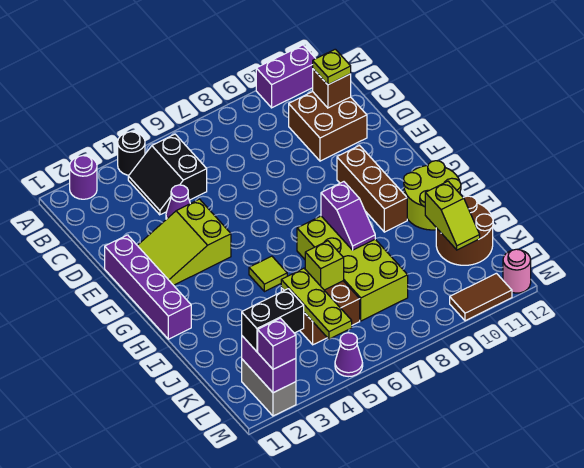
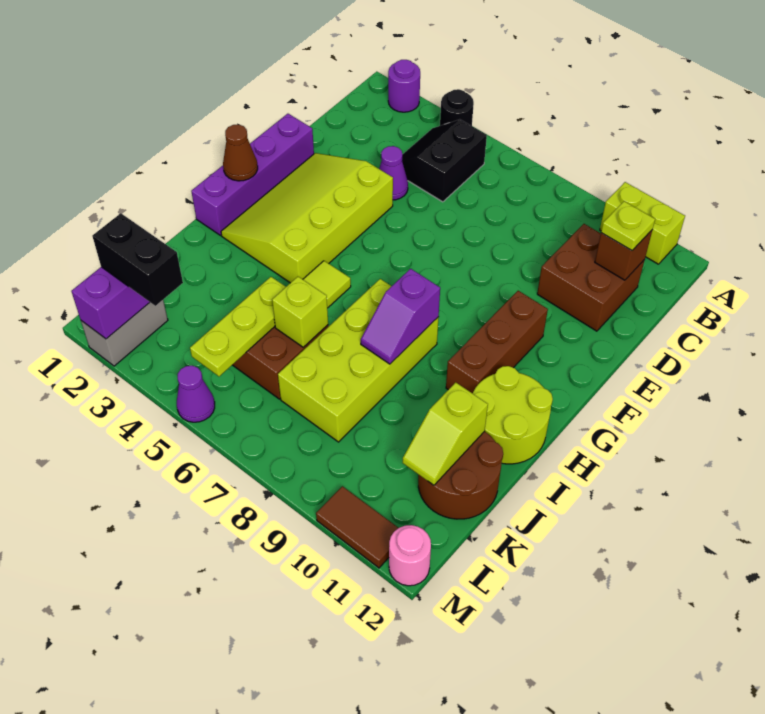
purple brick A10:A11 level 1 -> lime brick A10:A11 level 1
lime slope E2:F4 level 1 top 4 -> lime slope E2:H4 level 1 top 4
none -> brown cone G1 level 2
purple brick M2 level 3 -> none

